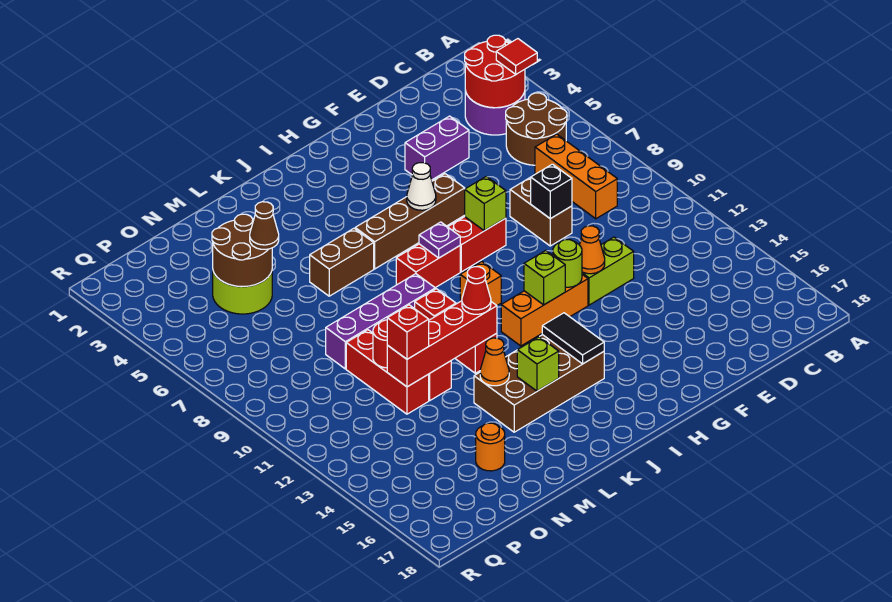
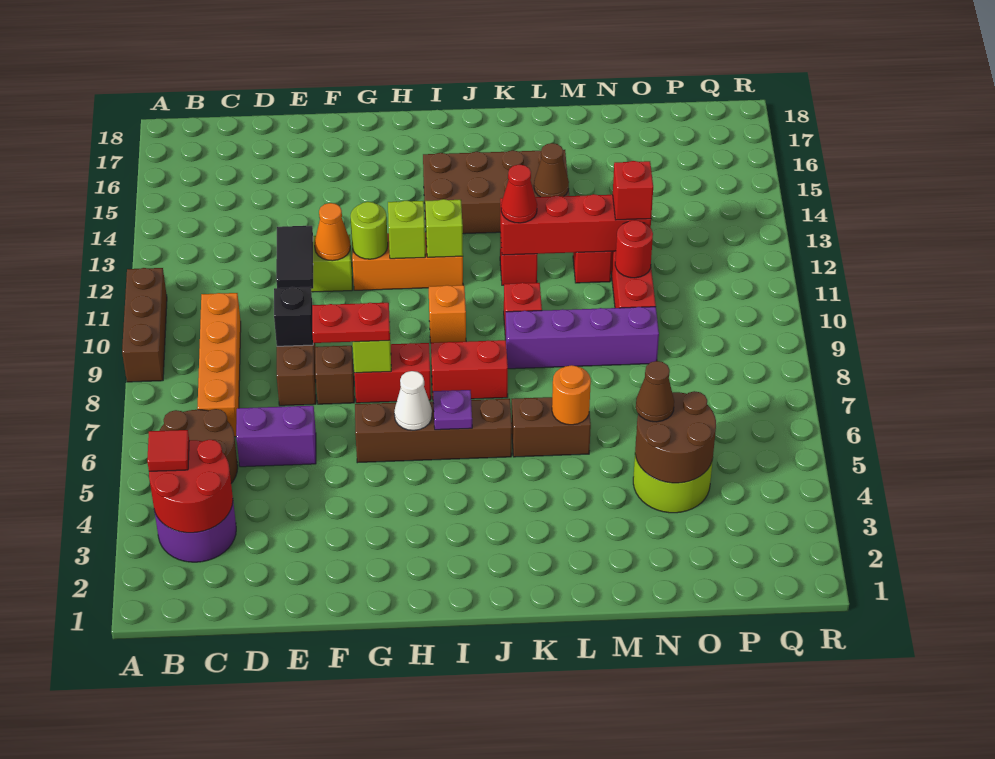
none -> brown brick A9:A11 level 1
orange brick C7:C9 level 1 -> orange brick C7:C10 level 1
purple brick E4:F4 level 1 -> purple brick D6:E6 level 1
none -> brown brick F8 level 1
none -> red plate F8:G8 level 3
purple plate I8 level 2 -> purple plate I6 level 2
black tile I14:I15 level 2 -> black tile E11:E12 level 2
lime brick K15 level 2 -> lime brick I12 level 2
orange cone L14 level 2 -> brown cone L14 level 2
orange round brick N16 level 1 -> orange round brick L6 level 2

